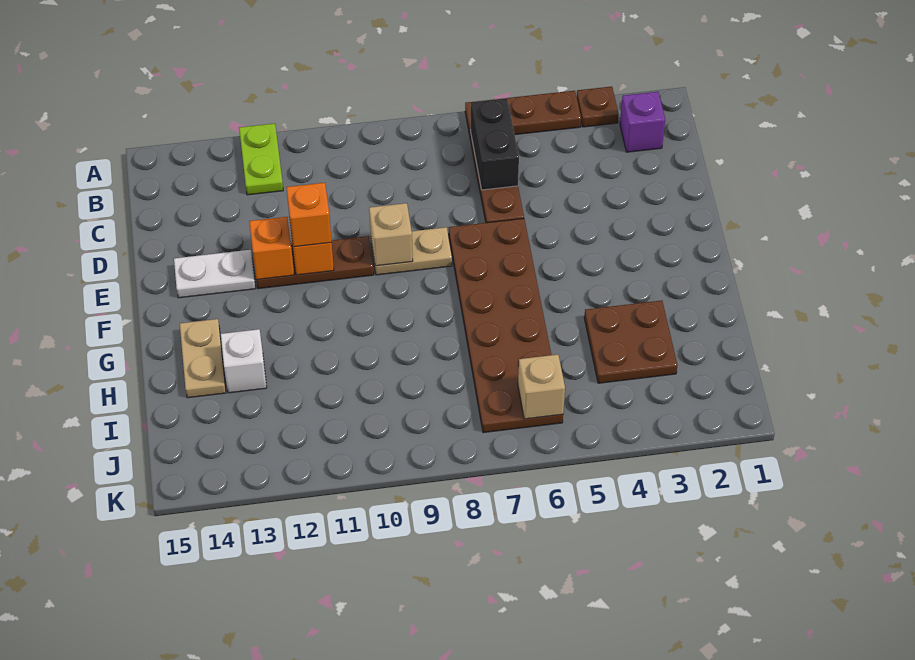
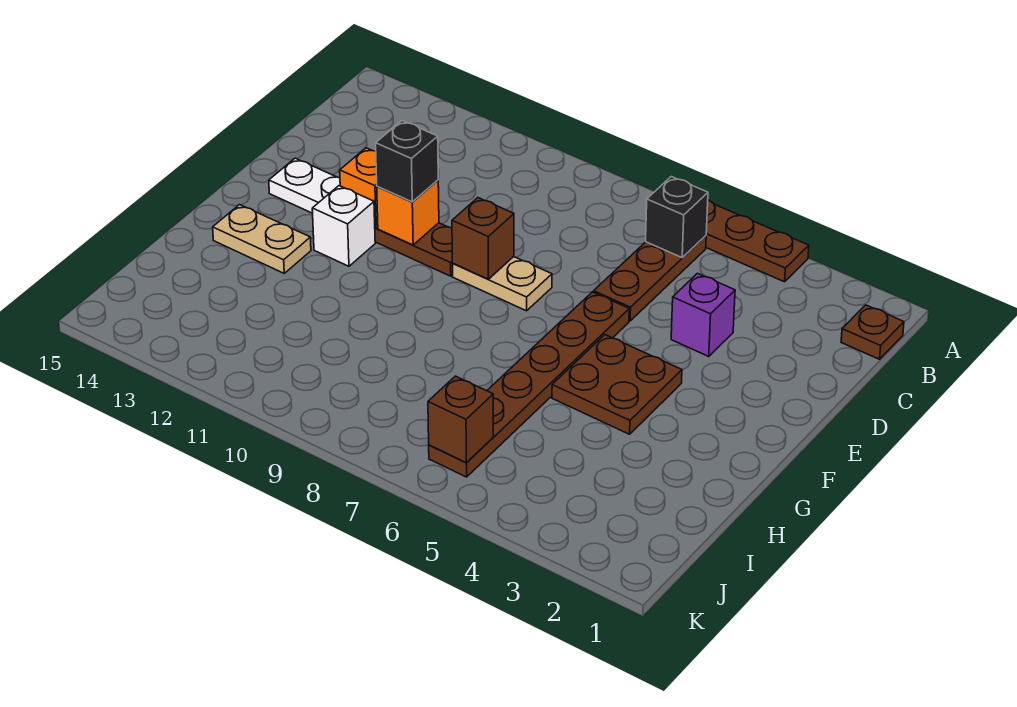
brown plate A3 level 1 -> brown plate B1 level 1
lime plate A12:B12 level 1 -> none
purple brick B2 level 1 -> purple brick D4 level 1
black brick B6:C6 level 2 -> black brick B6 level 2
brown plate E6:J7 level 1 -> brown plate E6:J6 level 1
tan brick E9 level 2 -> brown brick E9 level 2
orange brick E11 level 3 -> black brick E11 level 3
tan plate G14:H14 level 1 -> tan plate G13:G14 level 1
brown plate H3:I4 level 1 -> brown plate F4:G5 level 1
white brick H13 level 1 -> white brick F12 level 1
tan brick J6 level 2 -> brown brick J6 level 2

